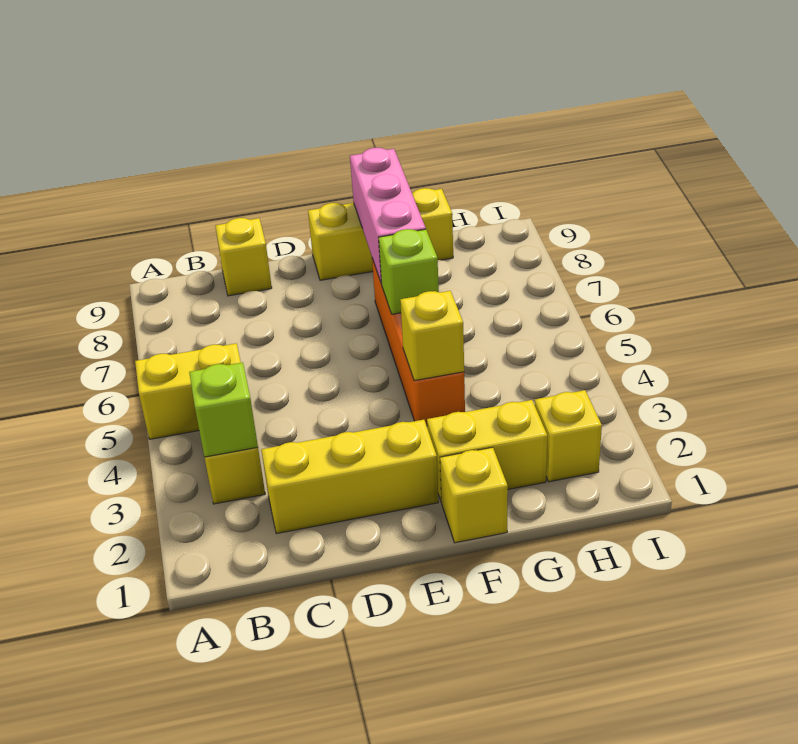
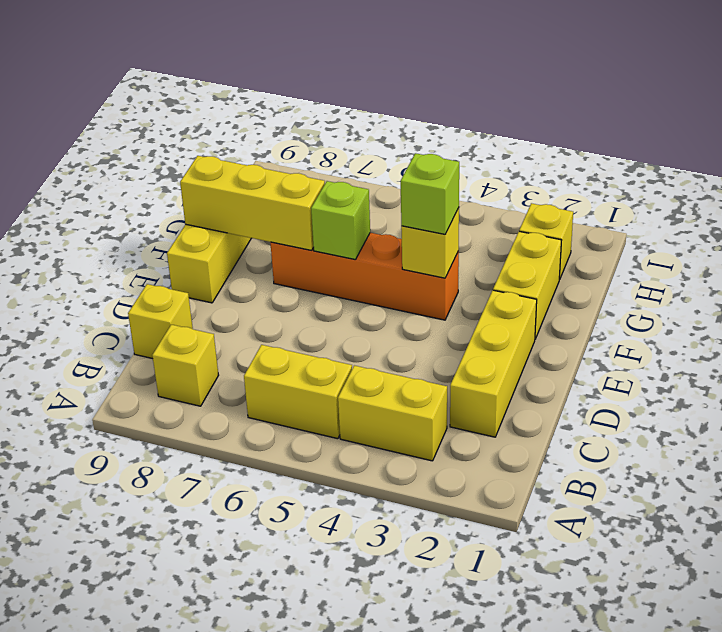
yellow brick A5:B5 level 1 -> yellow brick B5:B6 level 1
lime brick B3 level 2 -> lime brick F4 level 3
yellow brick F1 level 1 -> yellow brick B8 level 1
pink brick F7:F9 level 2 -> yellow brick F7:F9 level 2

